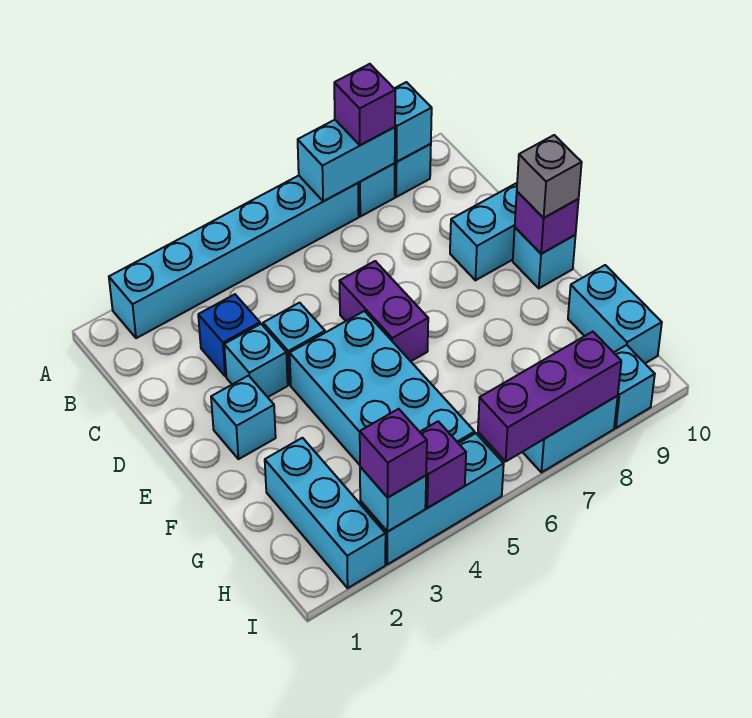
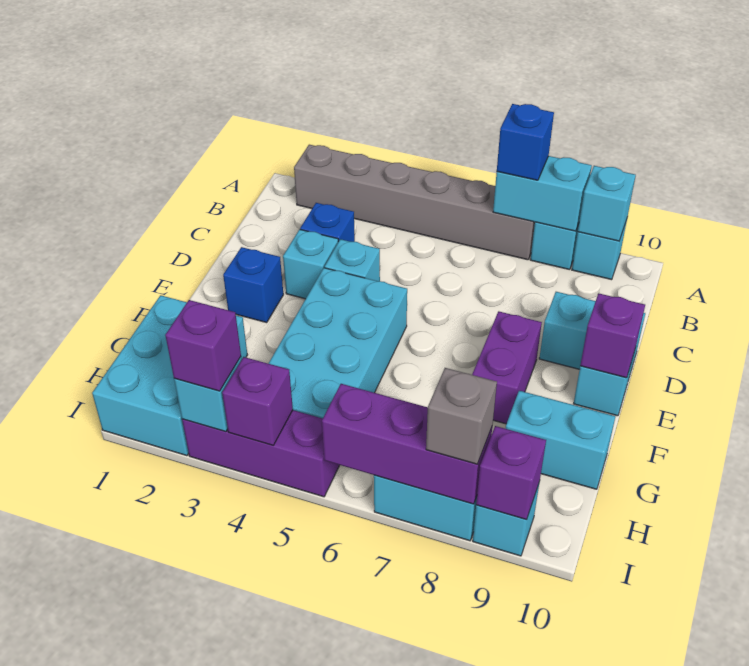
cyan brick A2:A7 level 1 -> grey brick A2:A7 level 1
none -> blue brick A7 level 3
purple brick A8 level 3 -> purple brick I9 level 2
purple brick D6:E6 level 1 -> purple brick E8:F8 level 1
cyan brick E2 level 1 -> blue brick E2 level 1
grey brick E10 level 3 -> grey brick I8 level 3
cyan brick G2:I2 level 1 -> cyan brick G1:I2 level 1
cyan brick G10:H10 level 1 -> cyan brick G9:G10 level 1
cyan brick I3:I5 level 1 -> purple brick I3:I5 level 1

